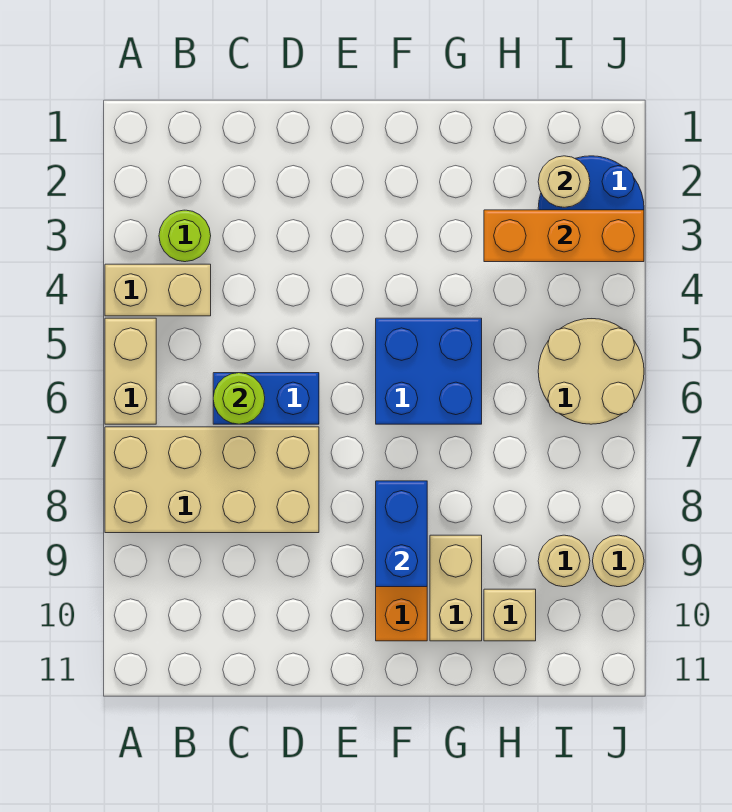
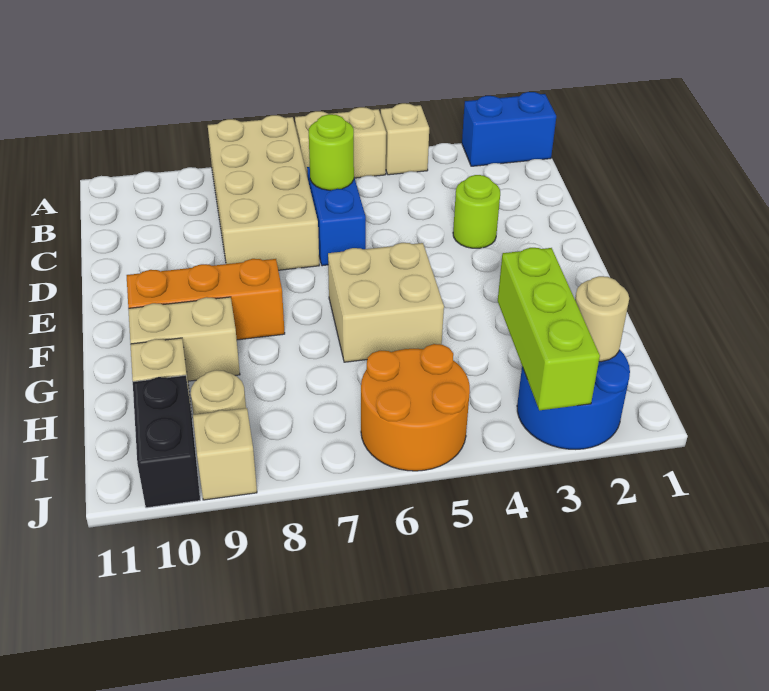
tan brick A4:B4 level 1 -> tan brick A4 level 1
lime round brick B3 level 1 -> lime round brick D3 level 1
blue brick F5:G6 level 1 -> tan brick F5:G6 level 1
blue brick F8:F9 level 2 -> blue brick A1:A2 level 1
orange brick H3:J3 level 2 -> lime brick H3:J3 level 2
tan round brick I5:J6 level 1 -> orange round brick I5:J6 level 1
none -> black brick I10:J10 level 1
tan round brick J9 level 1 -> tan brick J9 level 1

